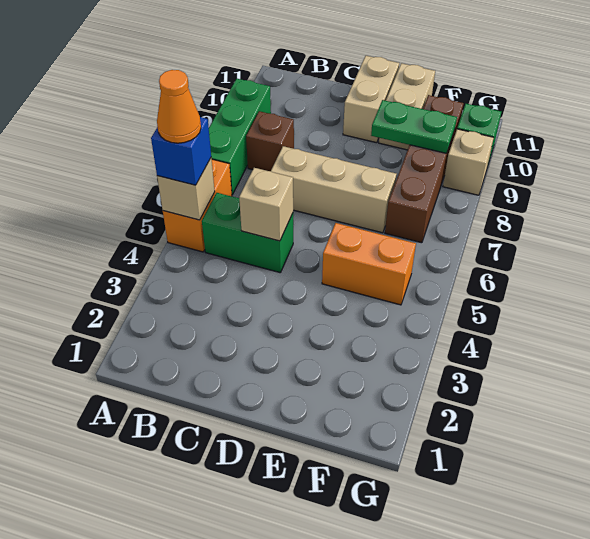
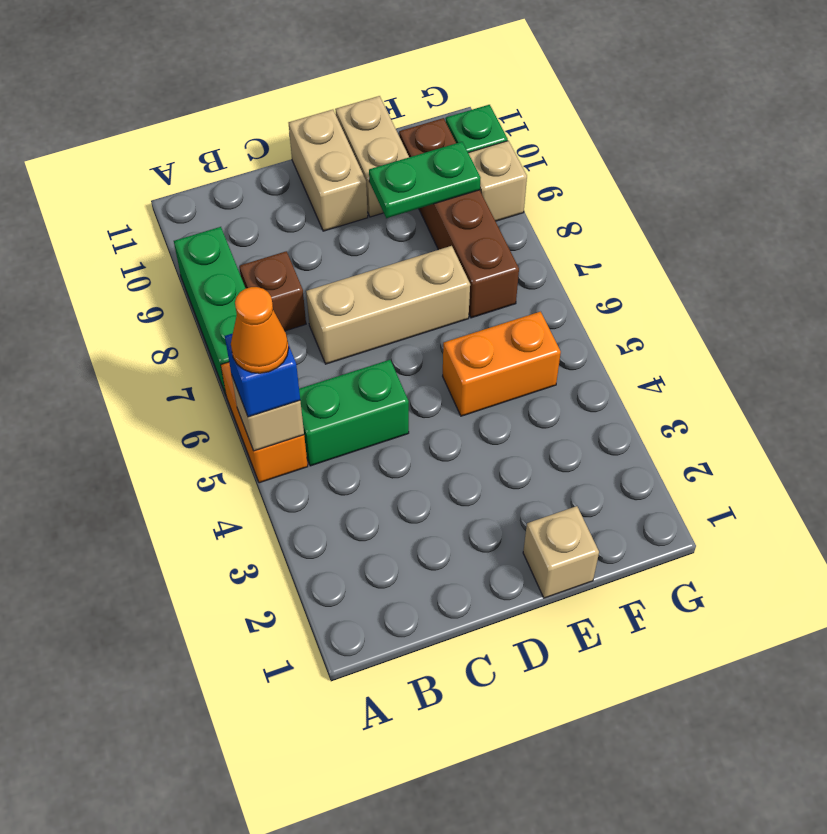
tan brick C5 level 2 -> tan brick E1 level 1

